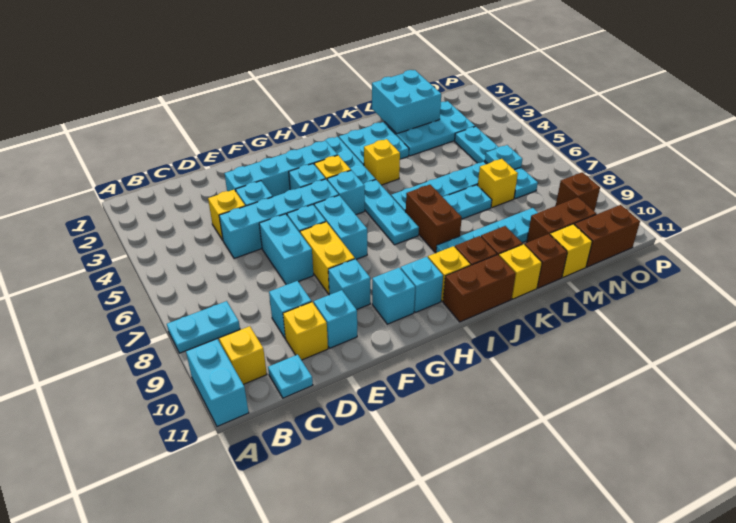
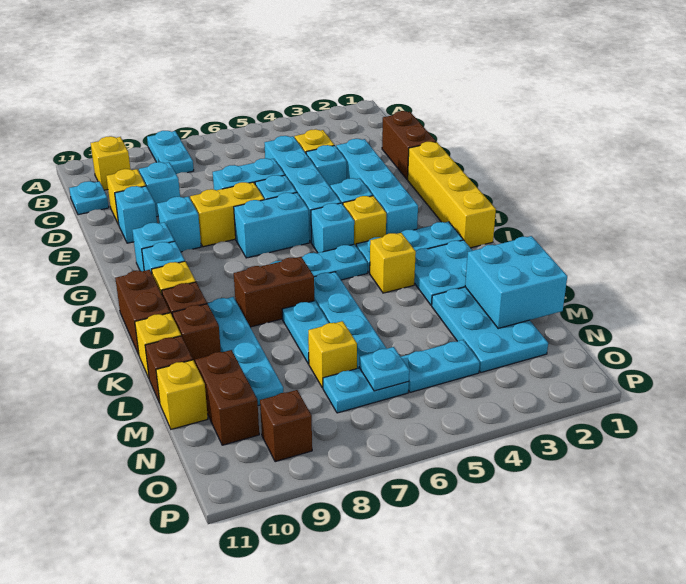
cyan brick A10:A11 level 1 -> none
none -> yellow brick F1:I1 level 1
brown brick N11:O11 level 1 -> brown brick D1:E1 level 1

